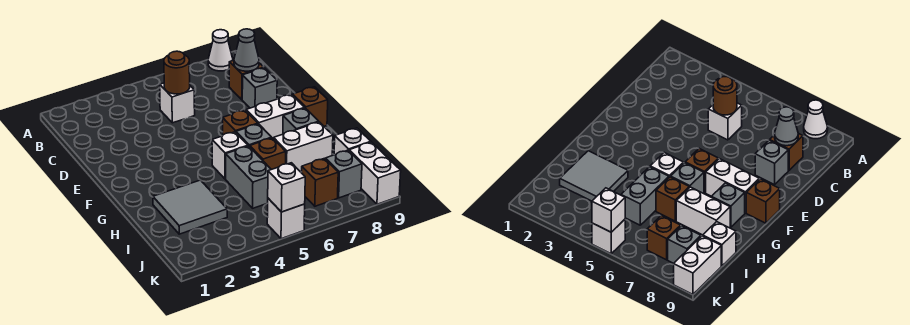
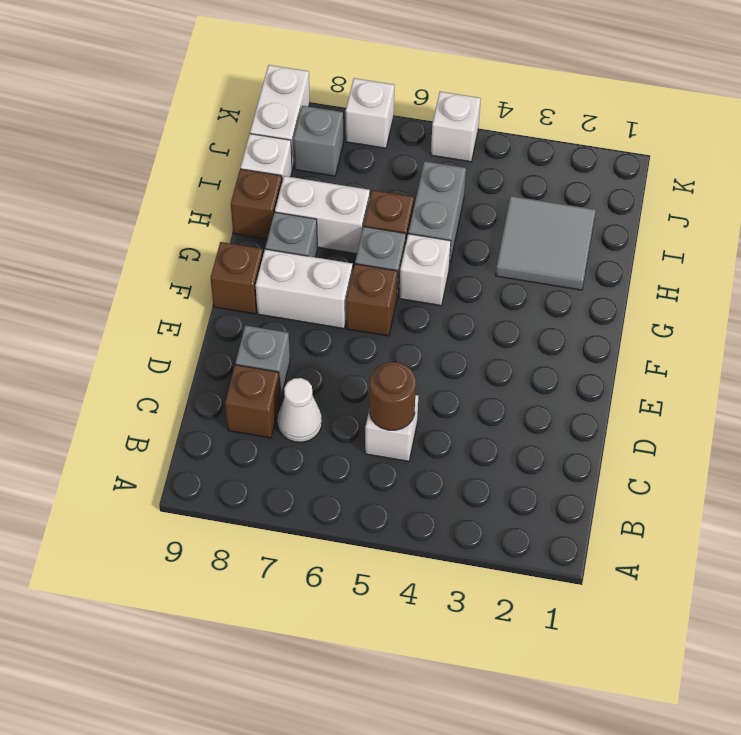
white cone A8 level 1 -> white cone C7 level 1
grey cone C8 level 2 -> none
brown brick J7 level 1 -> brown brick H9 level 1
white brick K5 level 2 -> white brick K7 level 1

